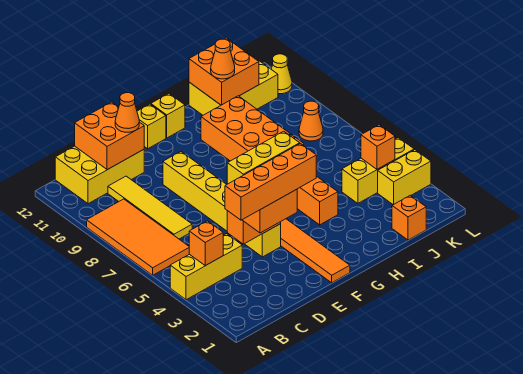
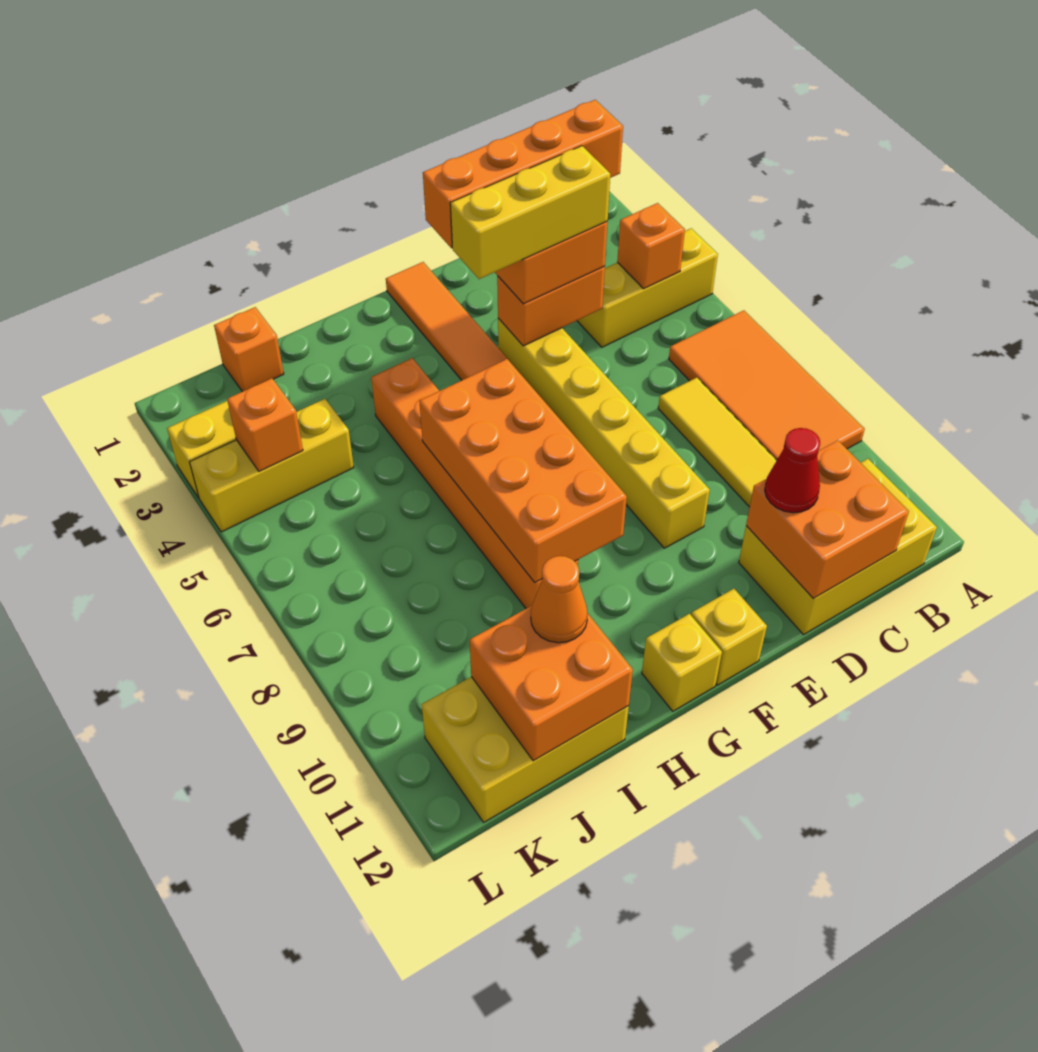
orange cone D11 level 3 -> red cone D11 level 3
orange cone K8 level 1 -> none
yellow cone L11 level 1 -> none

